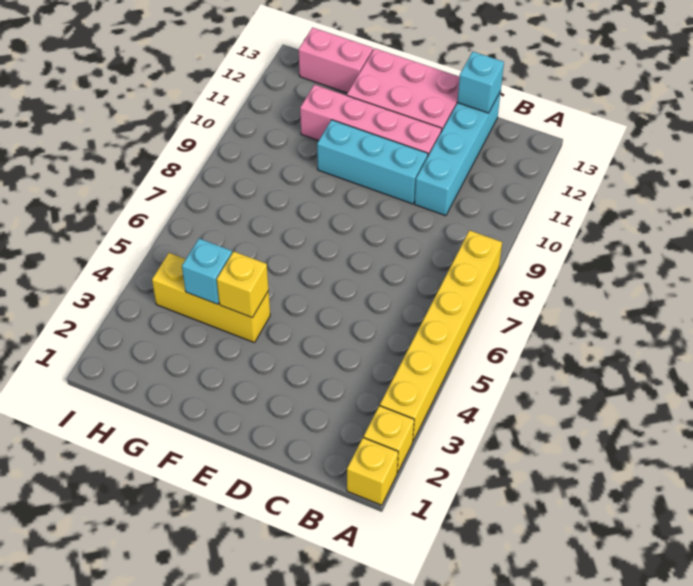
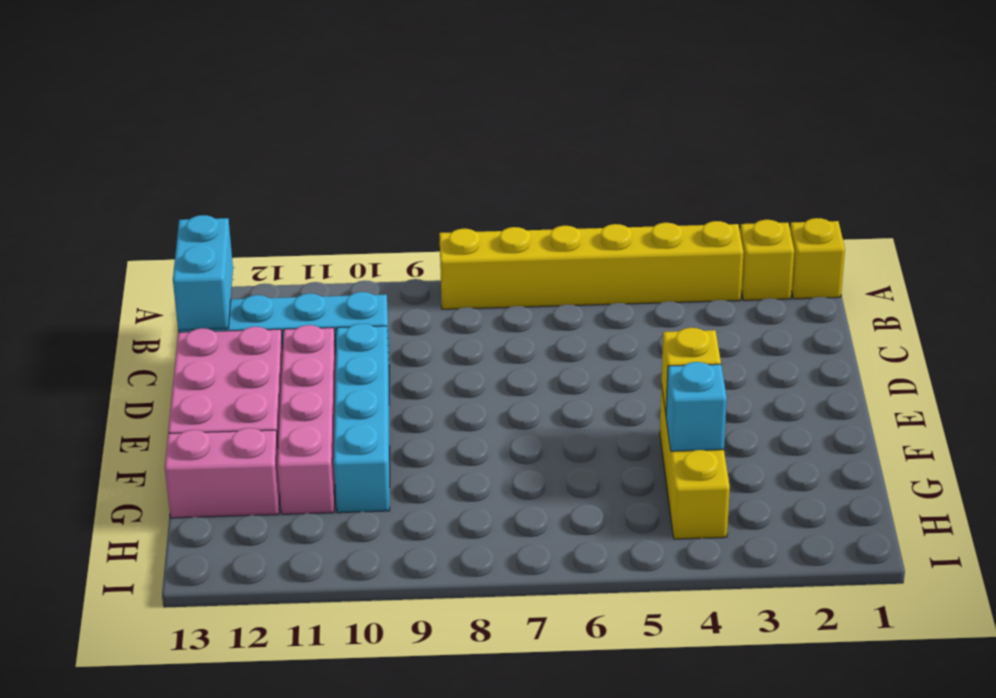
cyan brick C13 level 2 -> cyan brick B13:C13 level 2
cyan brick D10:F10 level 1 -> cyan brick D10:G10 level 1
pink brick G13:H13 level 1 -> pink brick G12:G13 level 1

